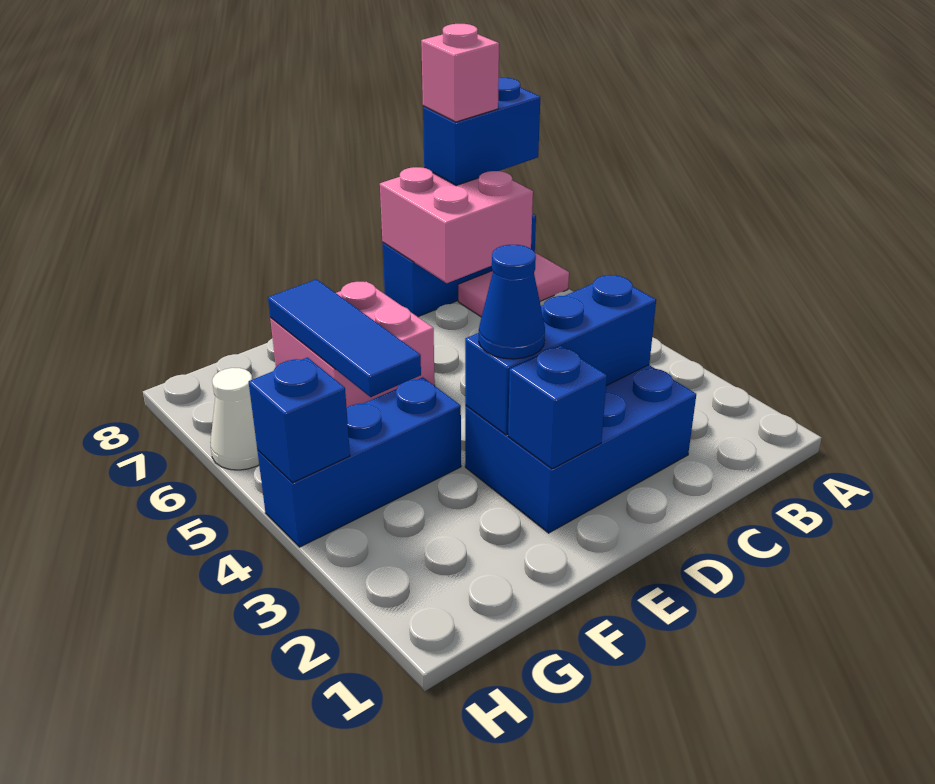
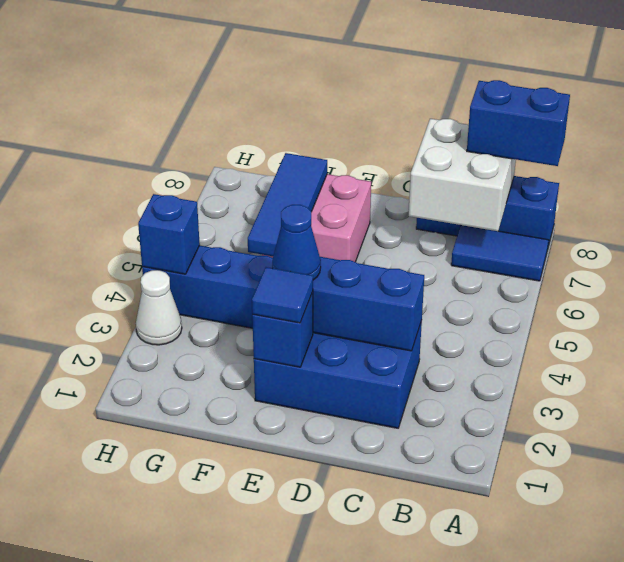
pink tile A7:B7 level 1 -> blue tile A7:B7 level 1
pink brick B7:C8 level 2 -> white brick B7:C8 level 2
pink brick B8 level 4 -> none
none -> blue tile E2 level 3
white cone H6 level 1 -> white cone H3 level 1

